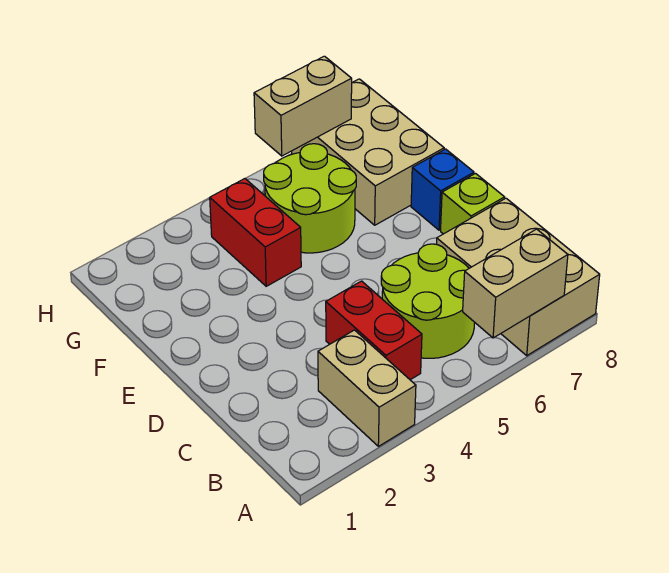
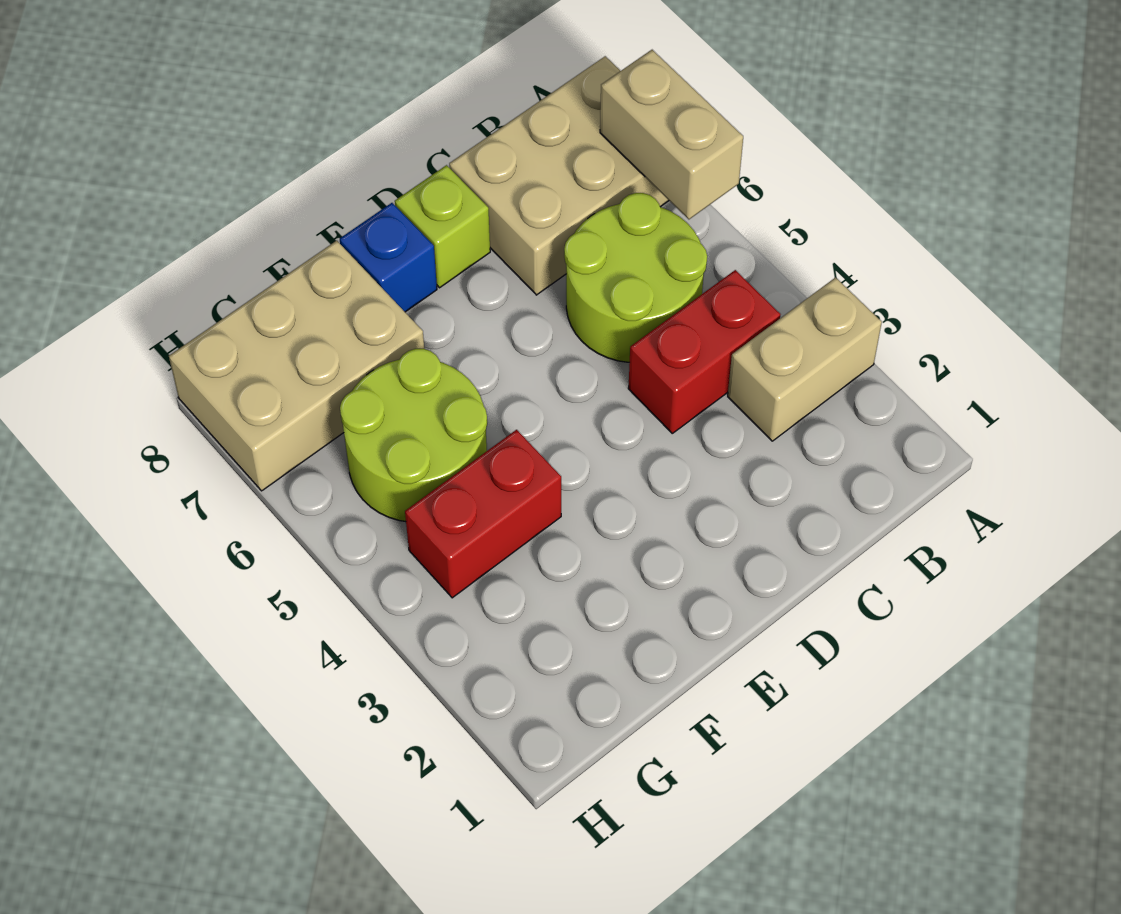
tan brick H6:H7 level 2 -> none

